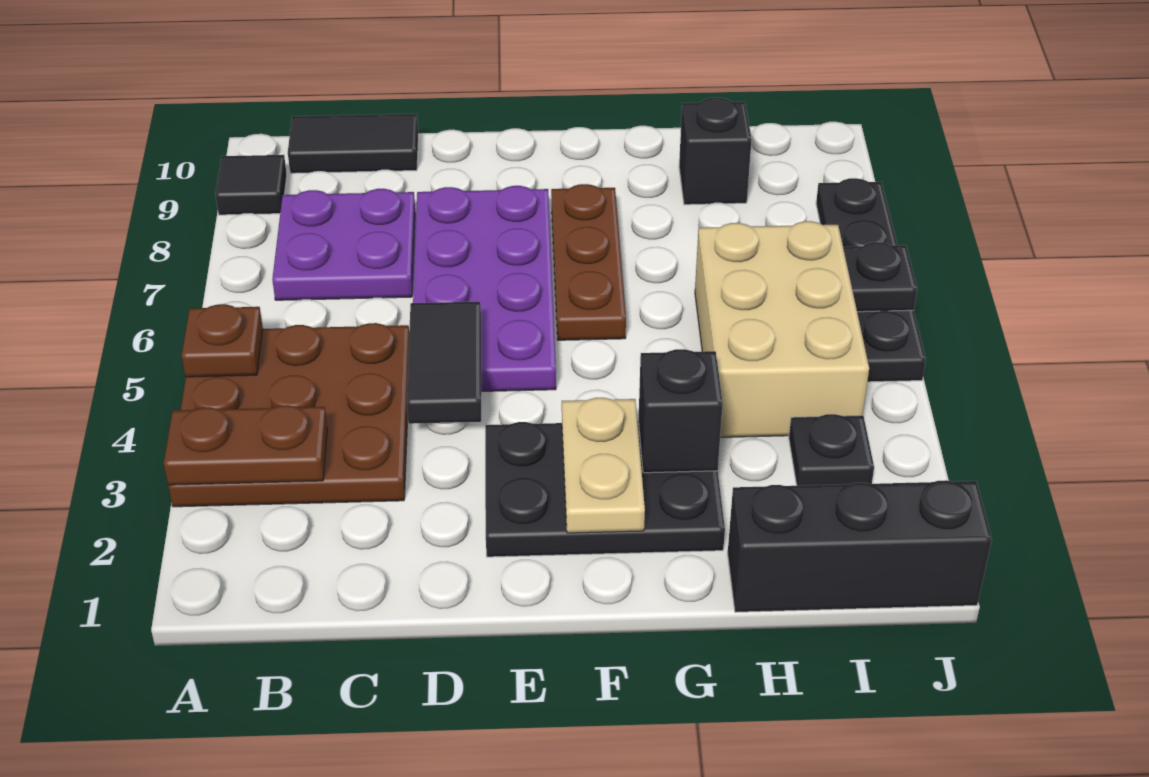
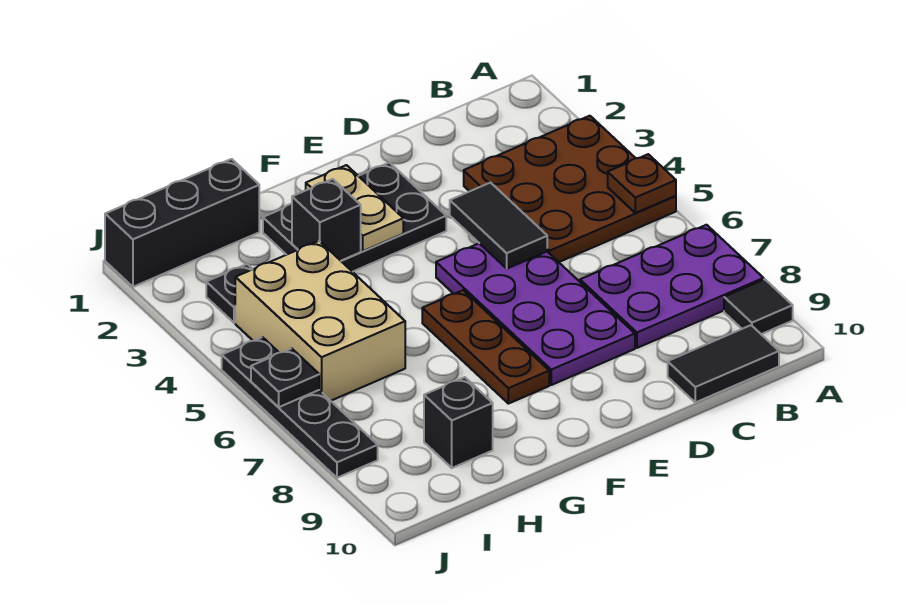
brown plate A3:B3 level 2 -> none
purple plate B7:C8 level 1 -> purple plate A7:C8 level 1

